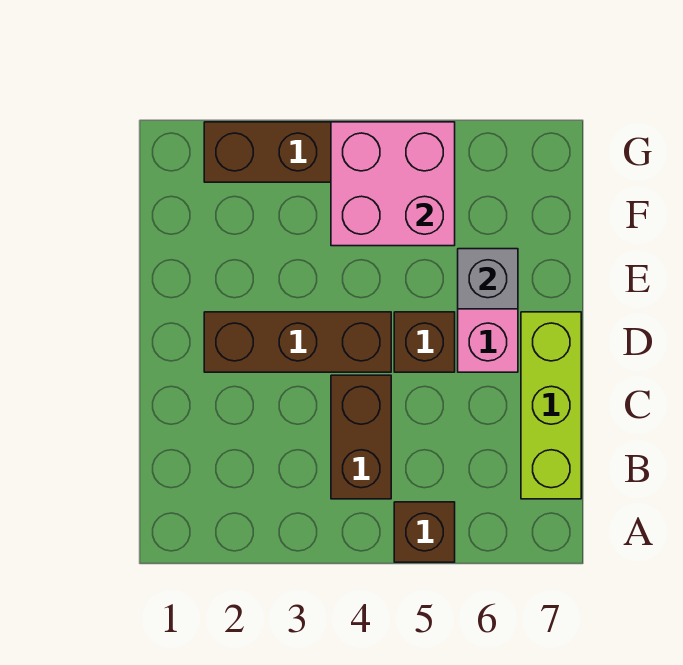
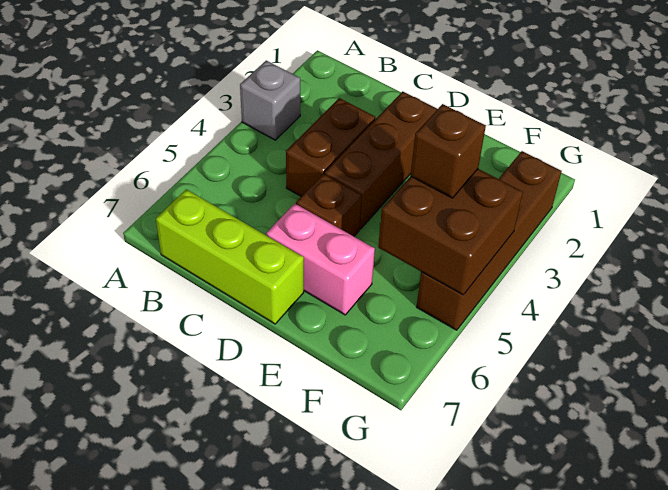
brown brick A5 level 1 -> brown brick F4 level 3
brown brick B4:C4 level 1 -> brown brick C3:C4 level 1
grey brick E6 level 2 -> grey brick A3 level 1
pink brick F4:G5 level 2 -> brown brick F4:G5 level 2

